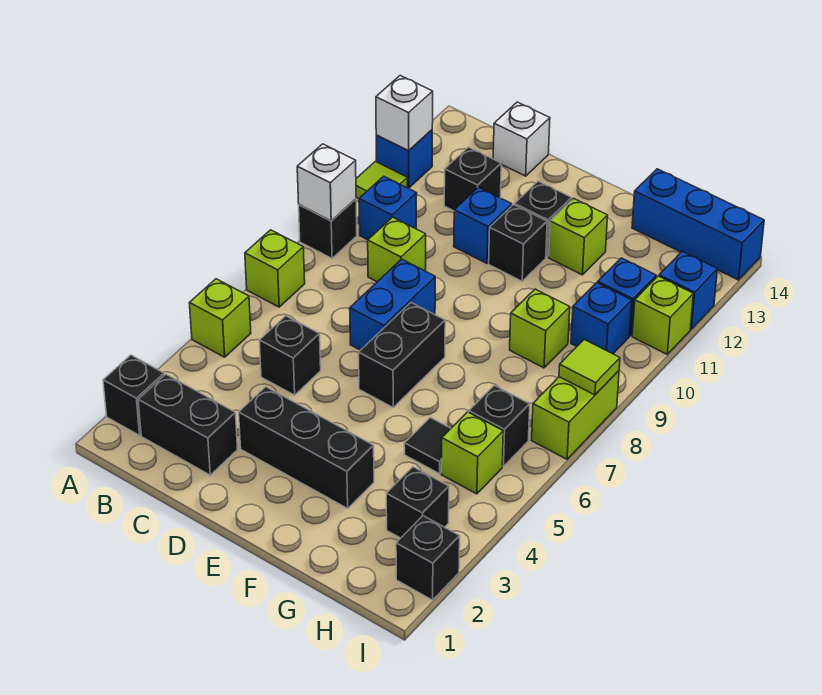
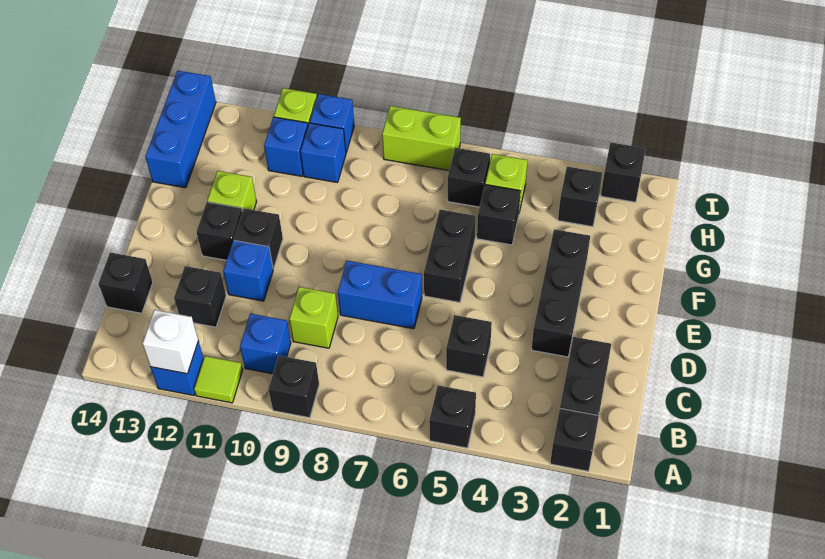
lime brick A5 level 1 -> black brick A5 level 1
lime brick A7 level 1 -> none
white brick A9 level 2 -> none
white brick C14 level 1 -> black brick C14 level 1
black brick E6:E7 level 1 -> black brick E6:F6 level 1
black tile G5 level 1 -> black brick G5 level 1
lime brick G9 level 1 -> none
lime tile I8 level 2 -> none
blue brick I12 level 1 -> blue brick I10 level 1

